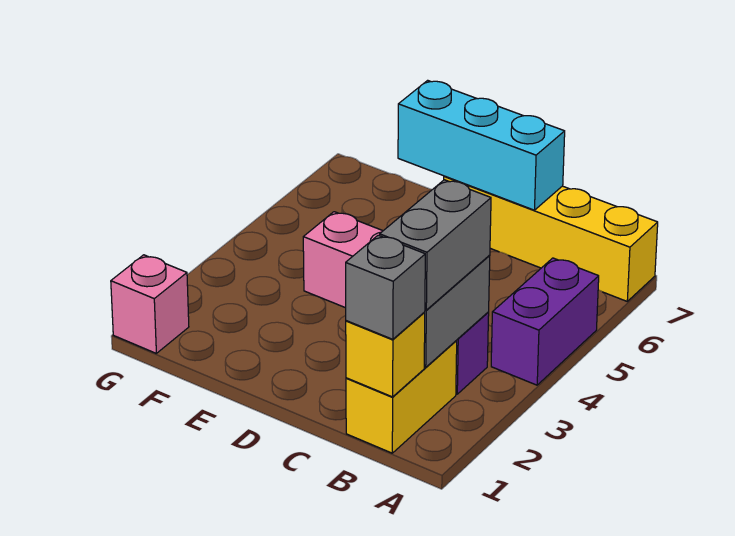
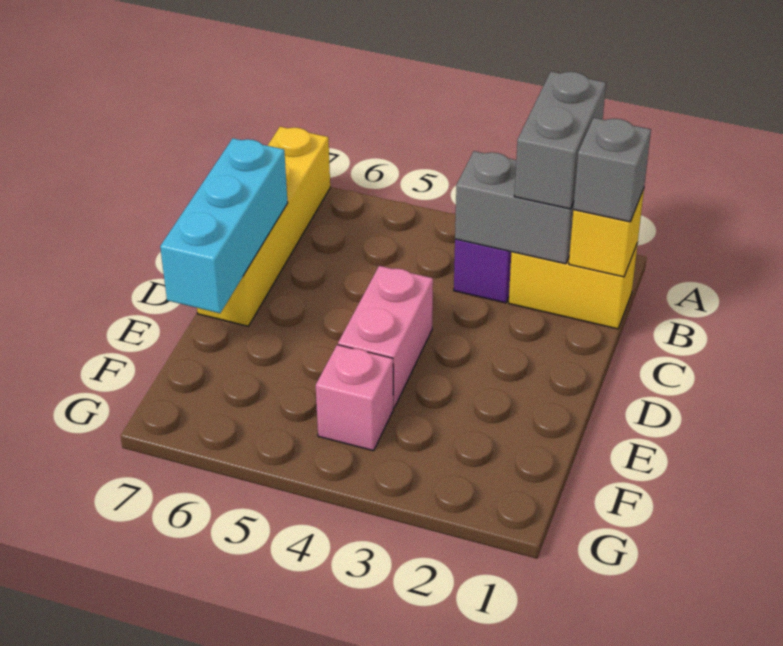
purple brick A4:A5 level 1 -> none
grey brick B2:B3 level 3 -> grey brick A2:B2 level 3
pink brick G1 level 1 -> pink brick F4 level 1

